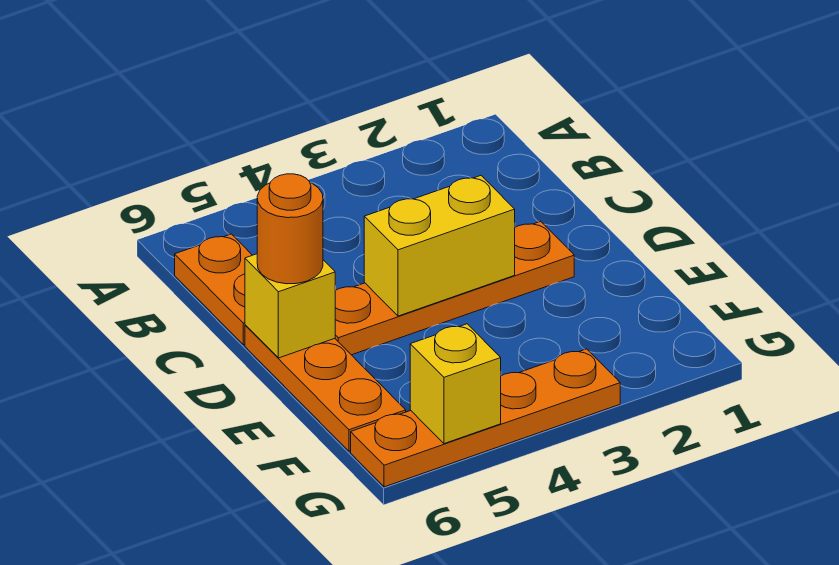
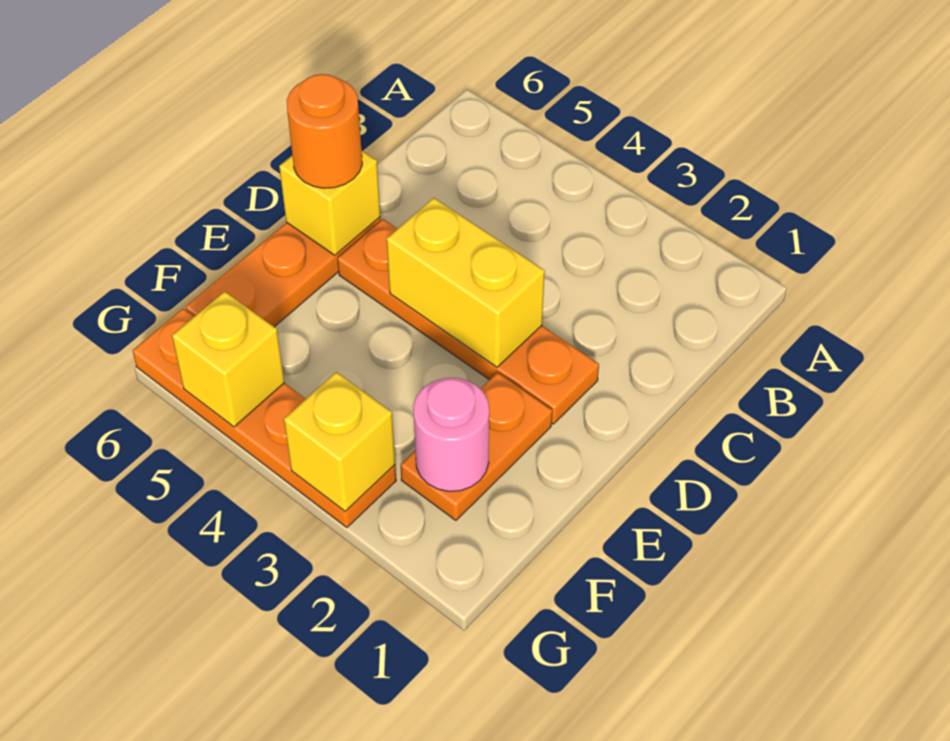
orange plate B6:C6 level 1 -> orange plate E2:F2 level 1
none -> pink round brick F2 level 2
none -> yellow brick G3 level 2

